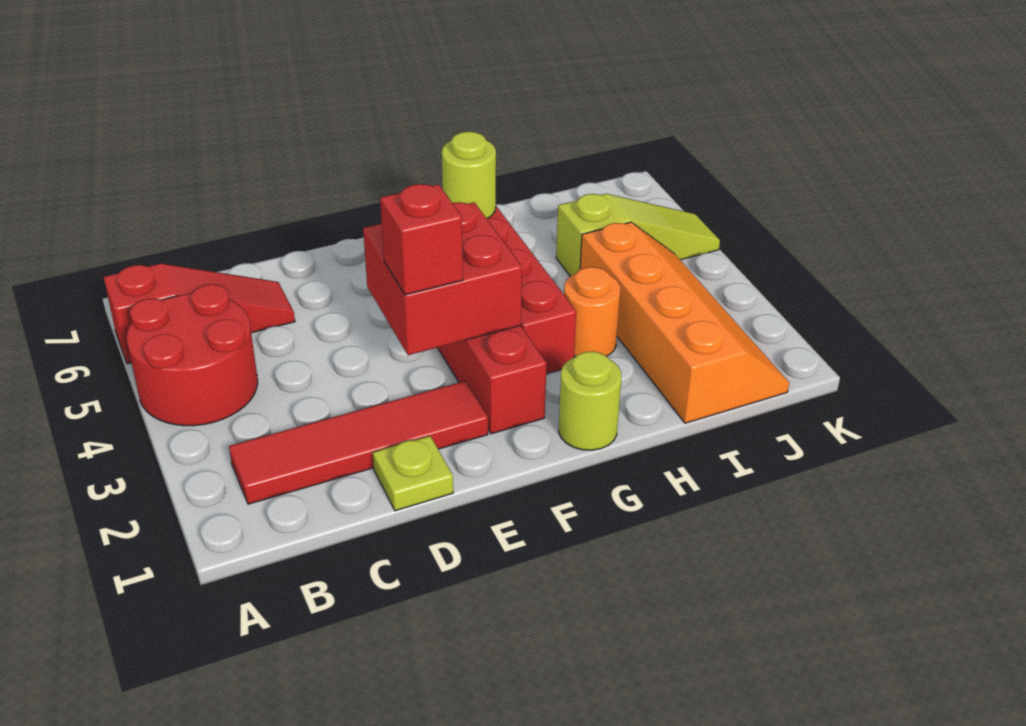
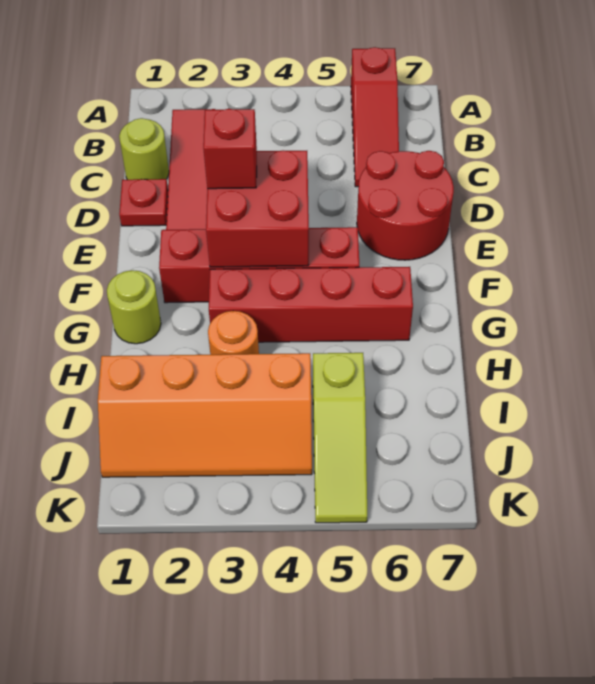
red round brick A4:B5 level 1 -> red round brick D6:E7 level 1
lime plate D1 level 1 -> red plate D1 level 1
lime round brick G6 level 2 -> lime round brick C1 level 1

